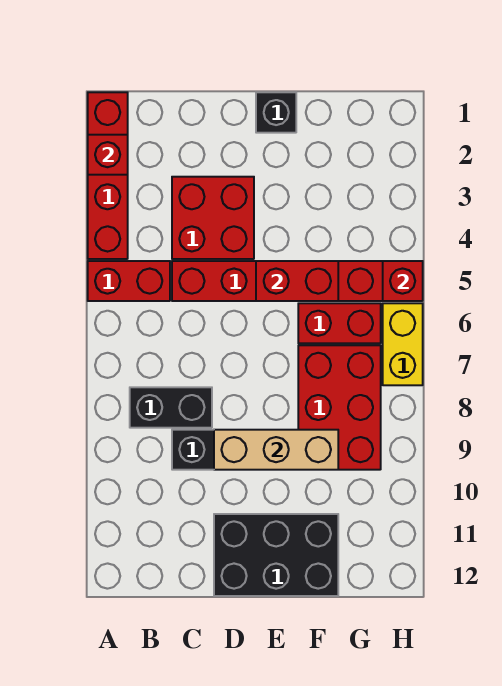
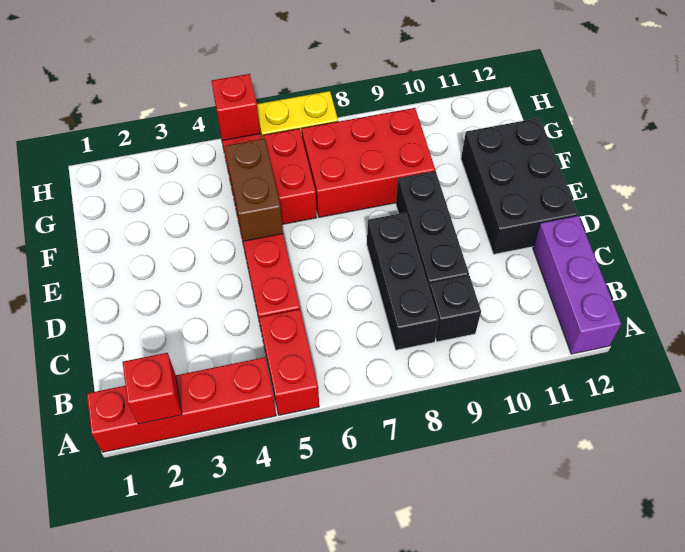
none -> purple brick A12:C12 level 1
black brick B8:C8 level 1 -> black brick B8:D8 level 1
red brick C3:D4 level 1 -> none
tan brick D9:F9 level 2 -> none
black brick E1 level 1 -> black brick B9 level 1
red brick E5:F5 level 2 -> brown brick E5:F5 level 2

